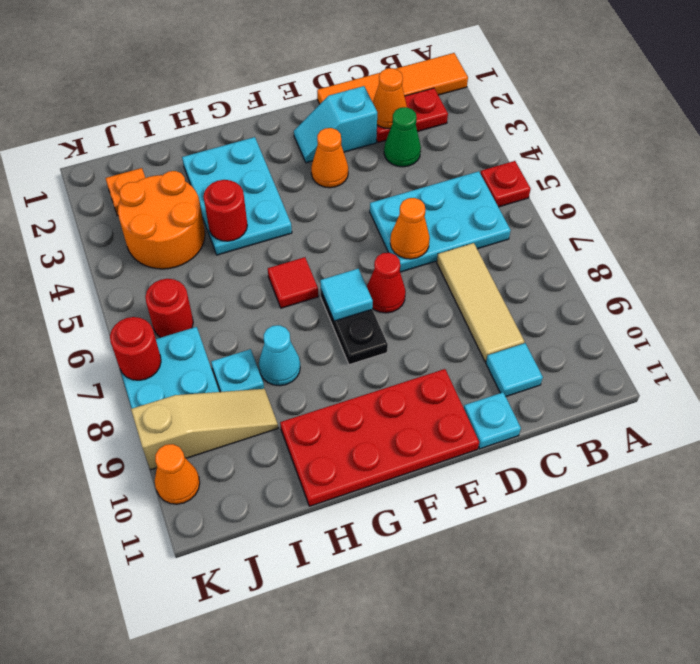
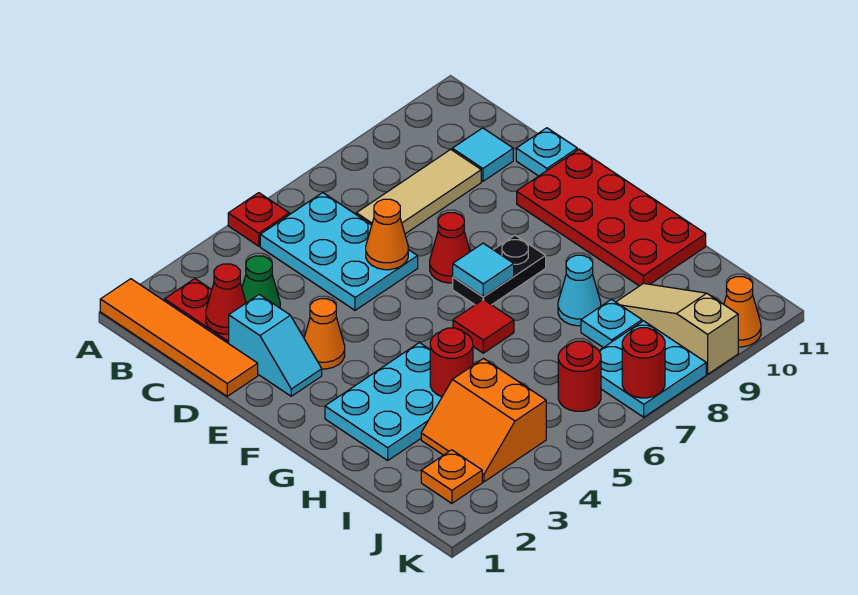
orange cone C2 level 2 -> red cone C2 level 2
orange round brick I3:J4 level 1 -> orange slope I3:J4 level 1 top 4

